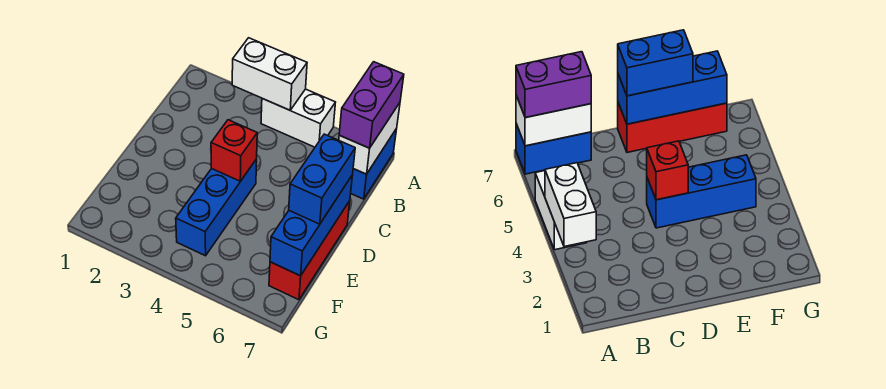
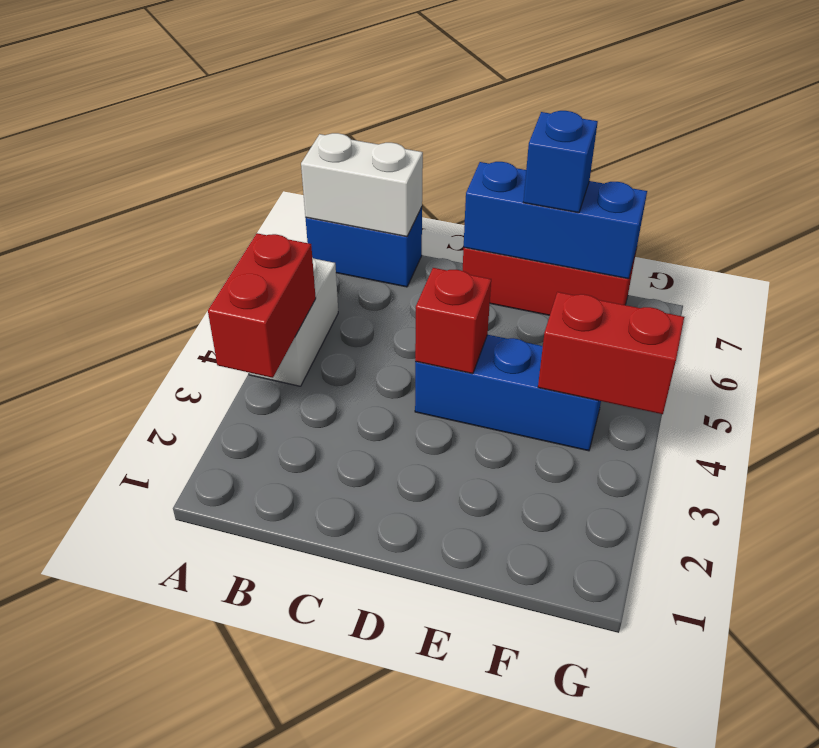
white brick A3:A4 level 2 -> red brick A3:A4 level 2
purple brick A7:B7 level 3 -> none
blue brick D7:E7 level 3 -> blue brick E7 level 3
none -> red brick F4:G4 level 2

